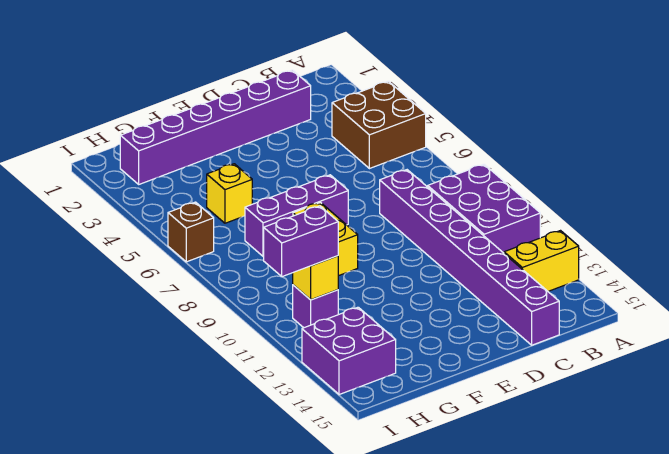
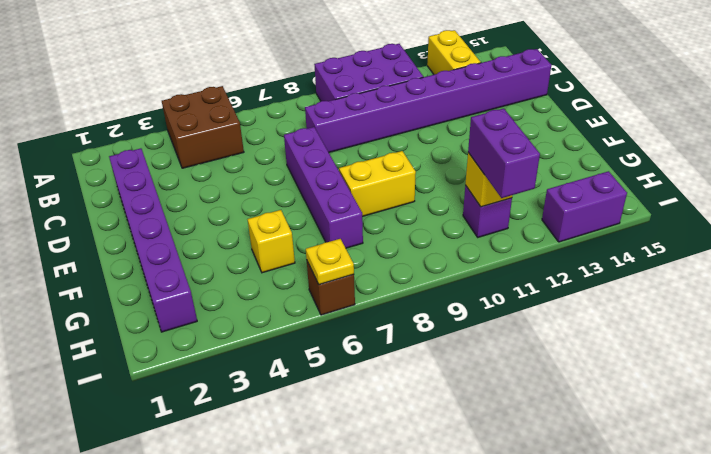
purple brick E7:G7 level 1 -> purple brick D7:G7 level 1
purple brick H13:I14 level 1 -> purple brick I13:I14 level 1
none -> yellow plate I6 level 2

